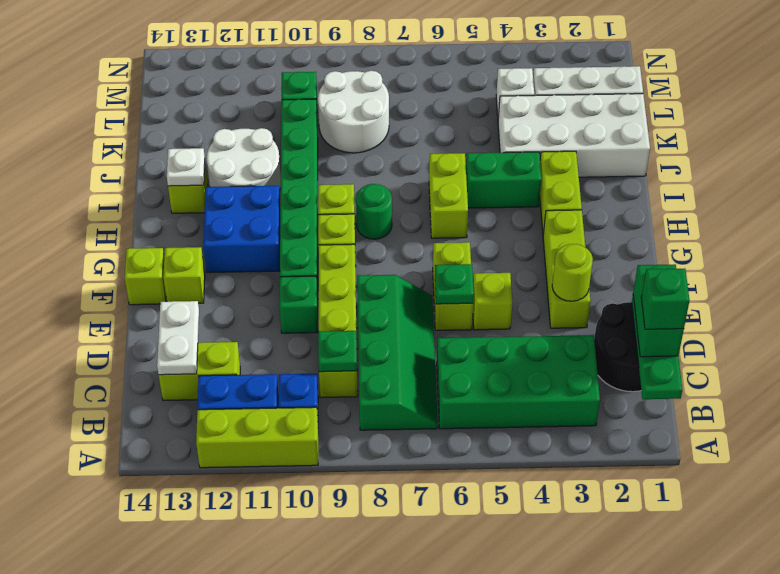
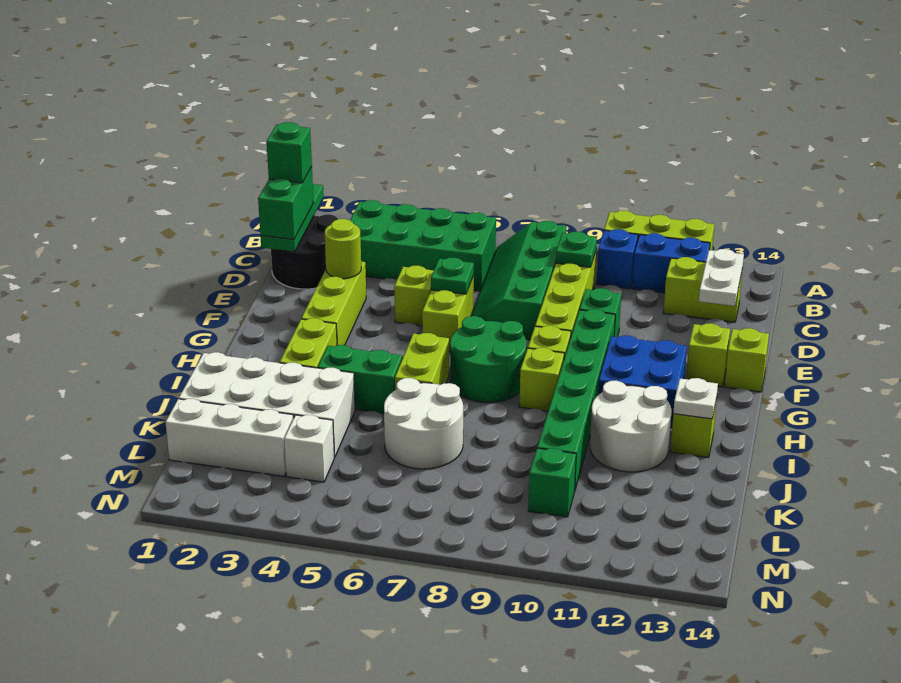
green round brick H8 level 1 -> green round brick G7:H8 level 1
white round brick K8:L9 level 1 -> white round brick J6:K7 level 1

